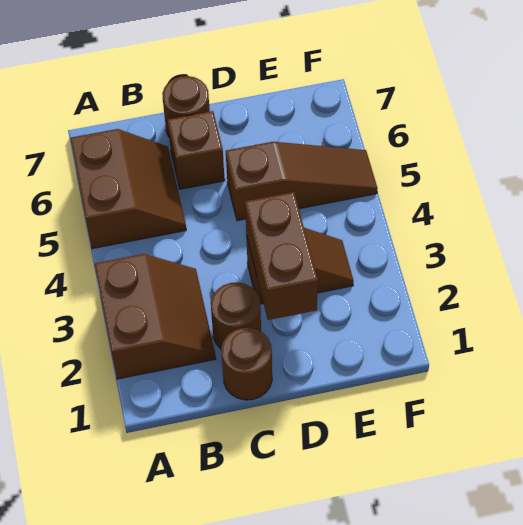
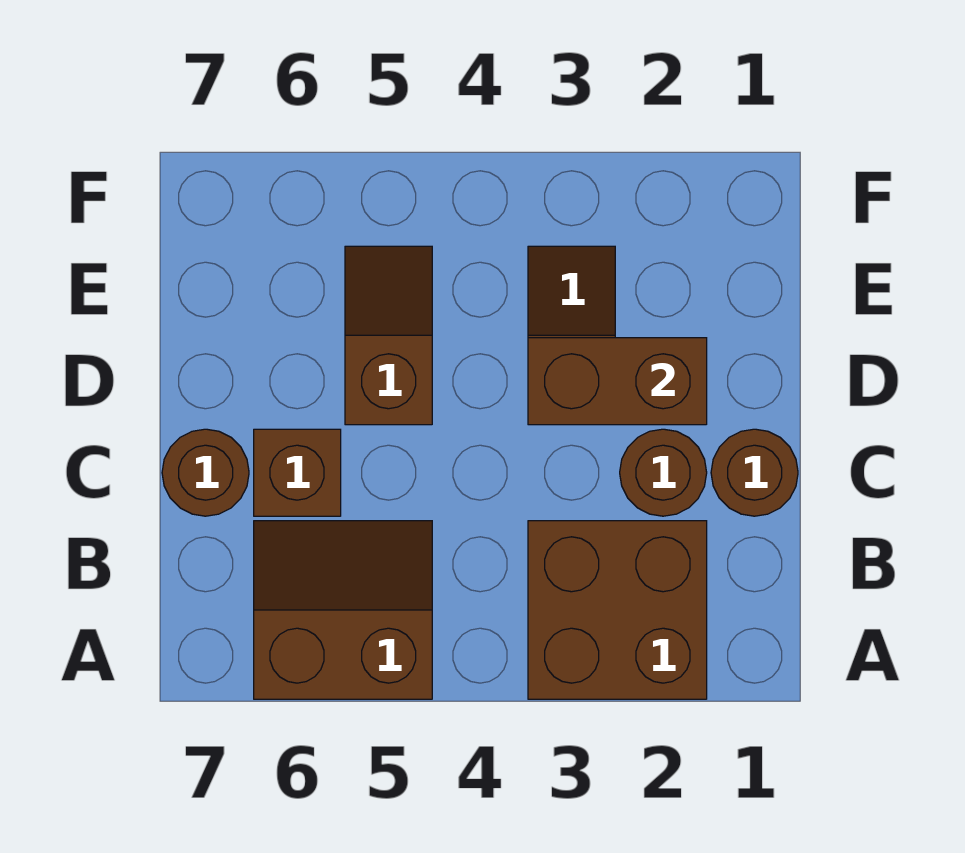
brown slope A2:B3 level 1 top A -> brown brick A2:B3 level 1
brown slope D5:F5 level 1 top D -> brown slope D5:E5 level 1 top D

